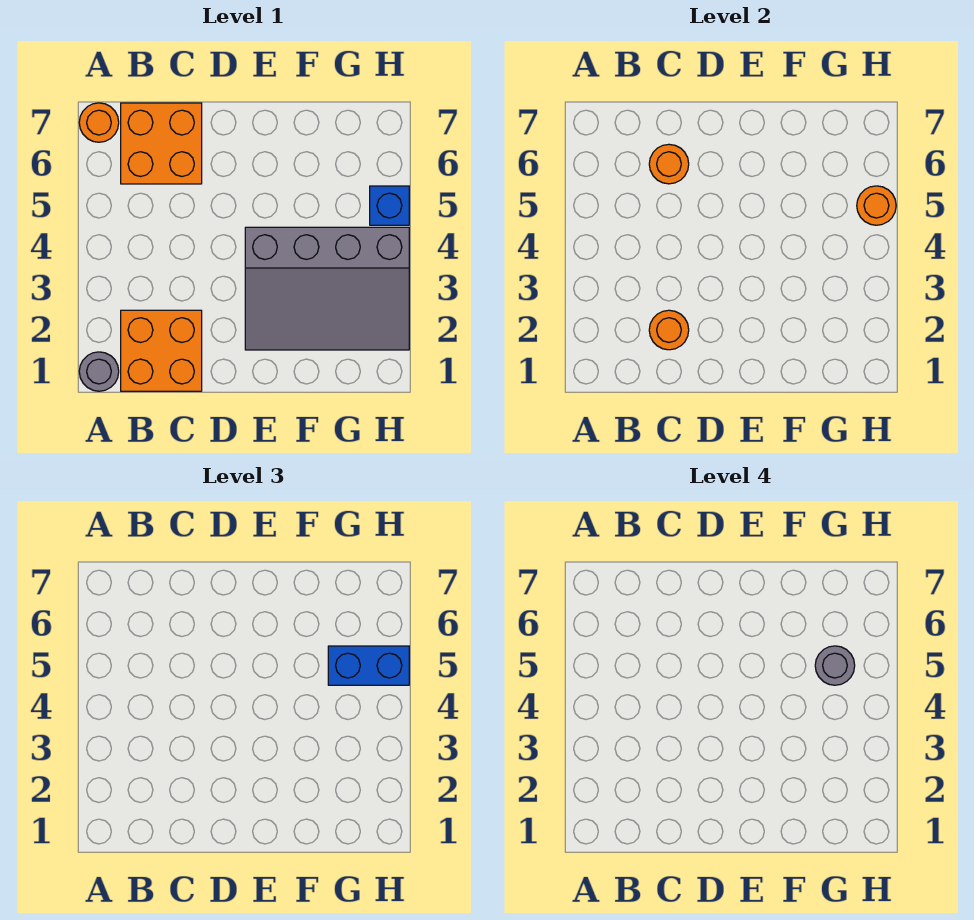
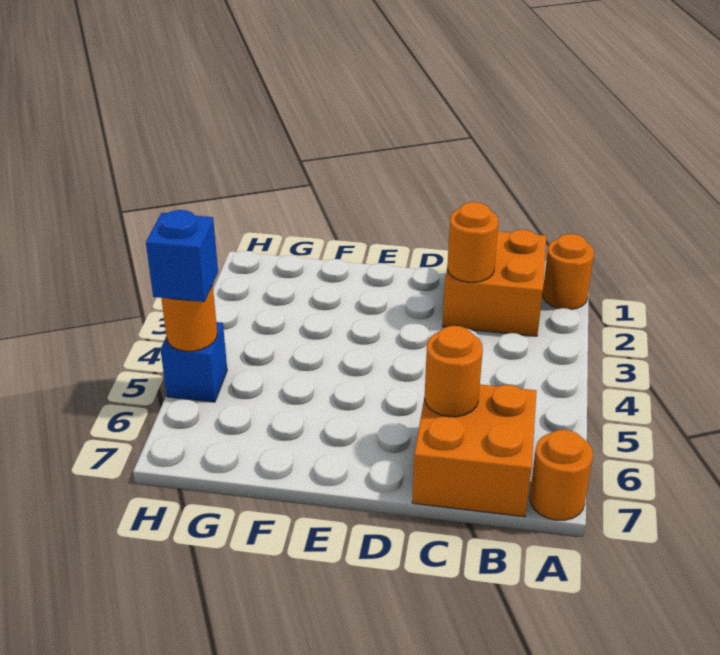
grey round brick A1 level 1 -> orange round brick A1 level 1
grey slope E2:H4 level 1 top 4 -> none
blue brick G5:H5 level 3 -> blue brick H5 level 3
grey round brick G5 level 4 -> none

